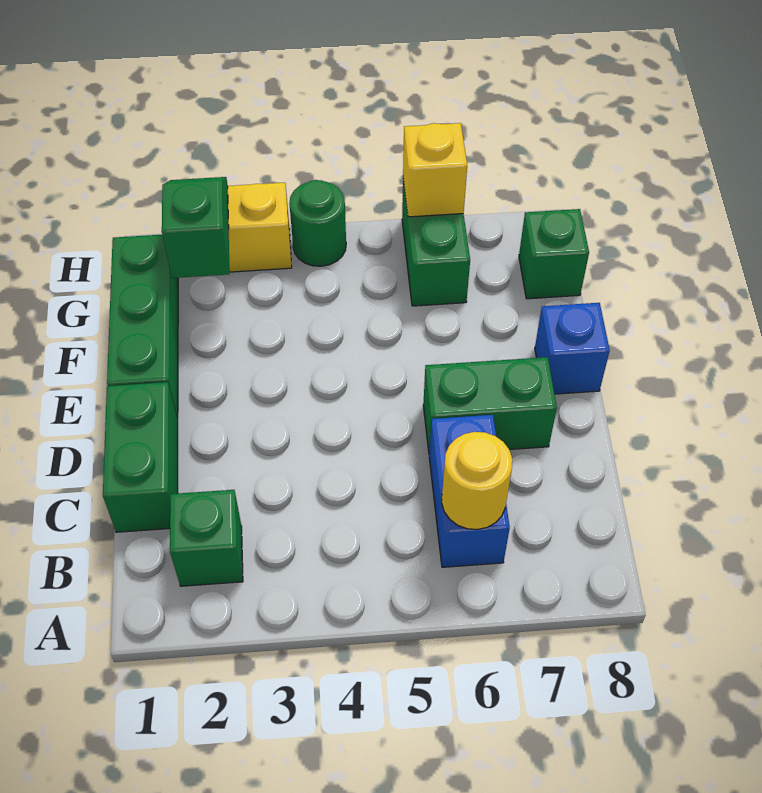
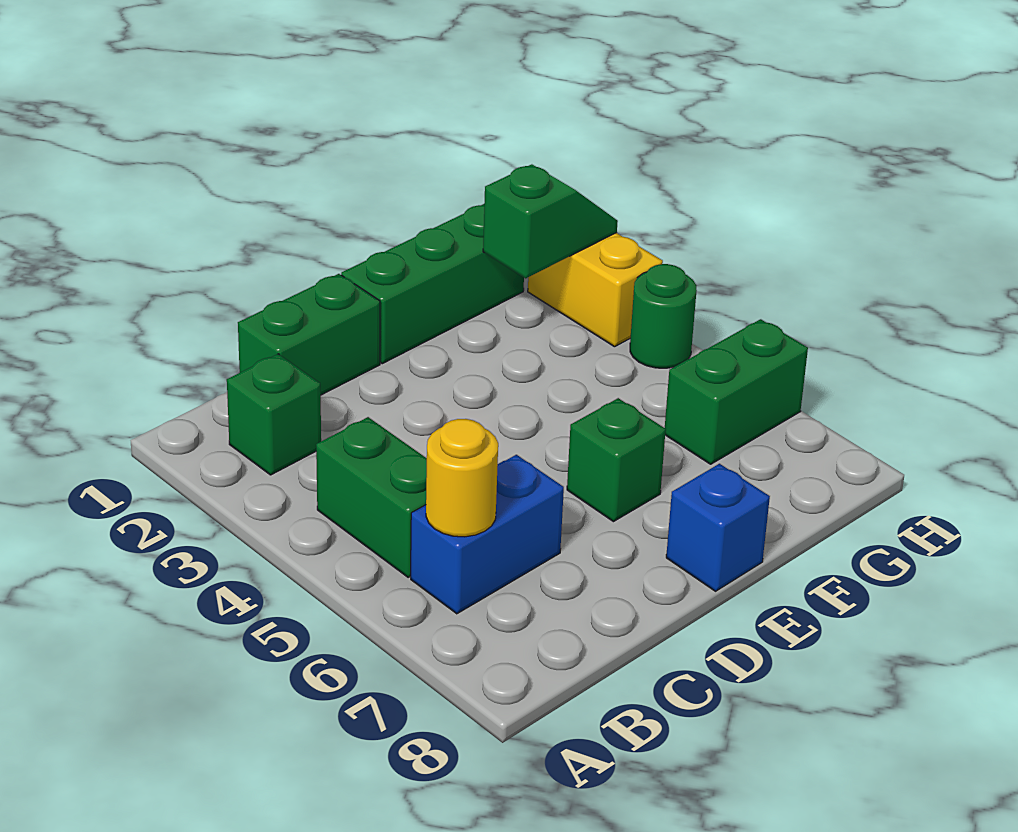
green brick D6:D7 level 1 -> green brick B4:B5 level 1
green brick G8 level 1 -> green brick E6 level 1
yellow brick H6 level 2 -> none

